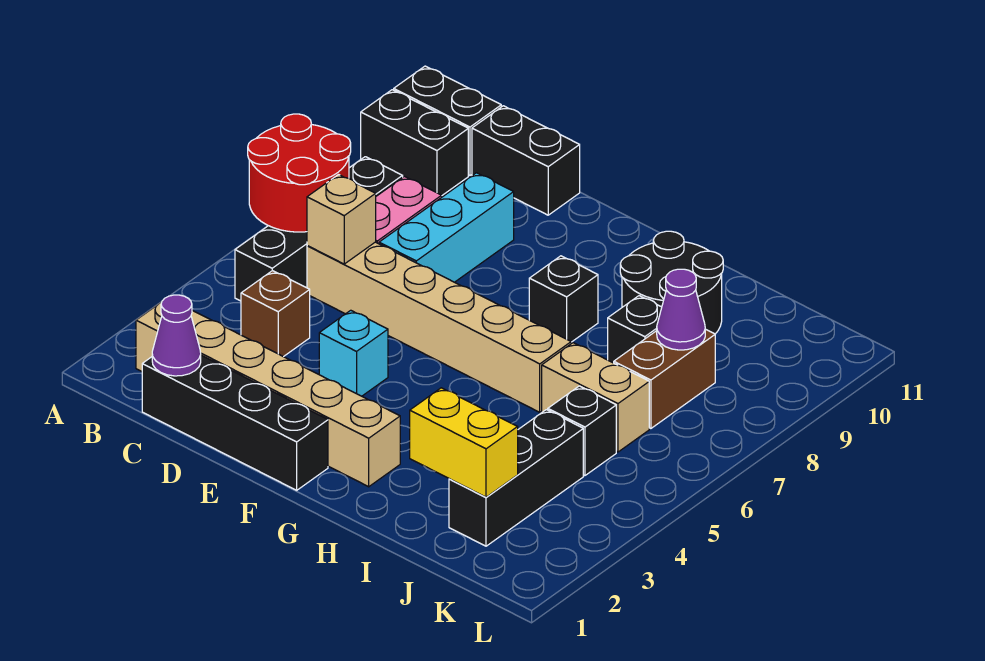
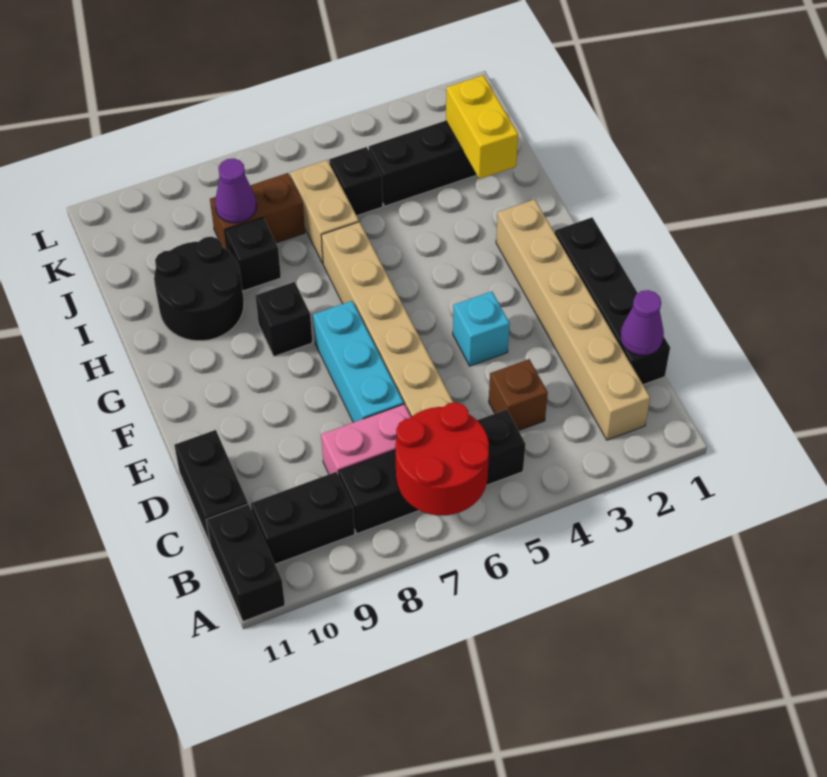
black brick A10:B10 level 1 -> black brick B9:B10 level 1
tan brick C6 level 2 -> none
cyan brick D7:D9 level 1 -> cyan brick D7:F7 level 1

